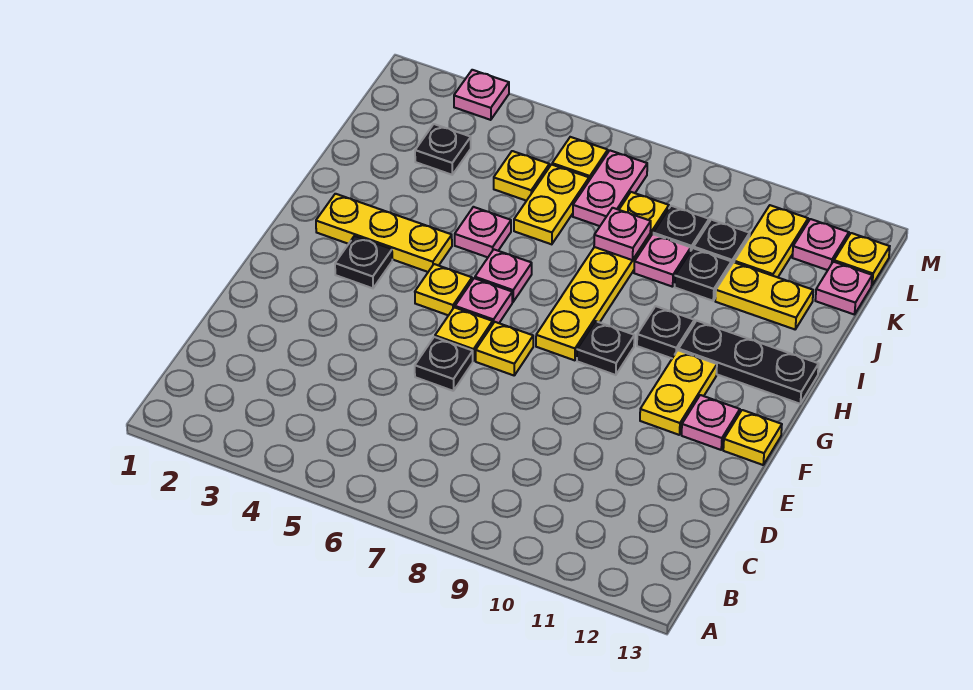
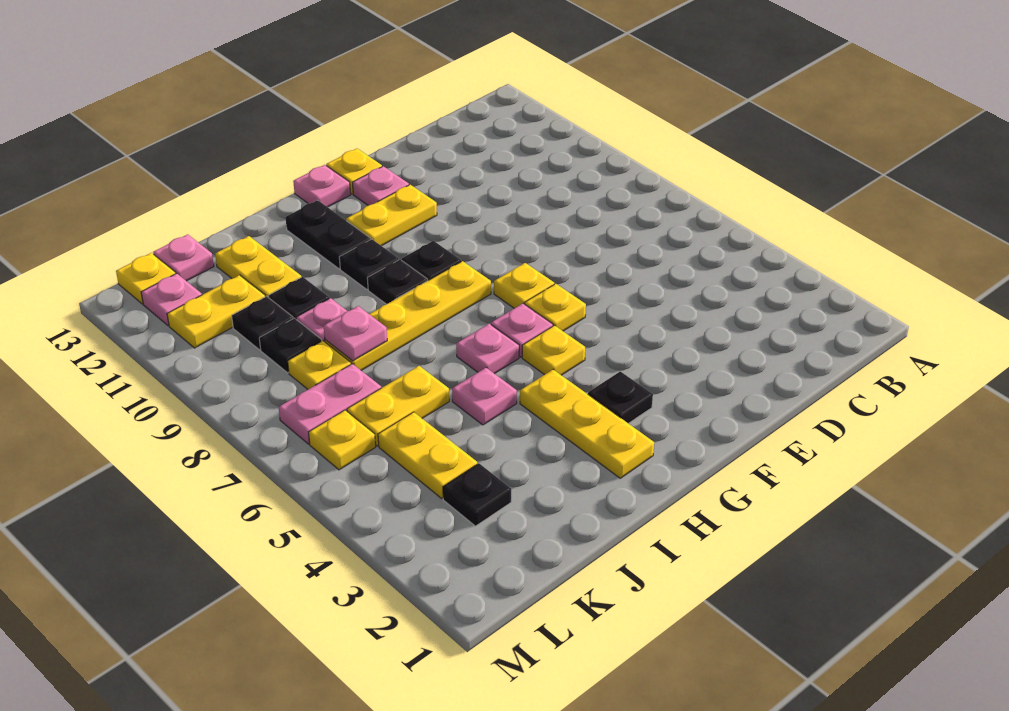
black plate E6 level 1 -> black plate H9 level 1
black plate H11:H13 level 1 -> black plate H11:H12 level 1
yellow plate K5 level 1 -> yellow plate K4:K5 level 1
pink plate M3 level 1 -> pink plate G13 level 1

